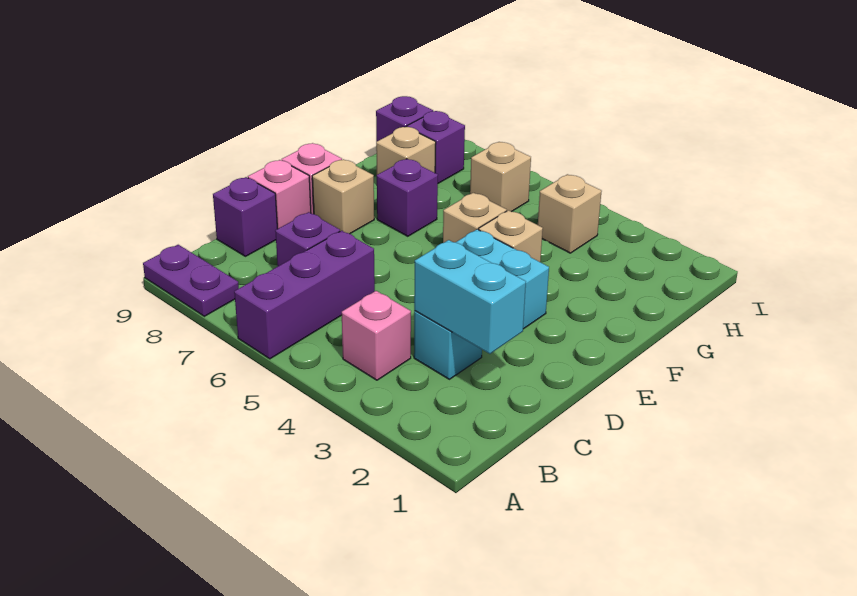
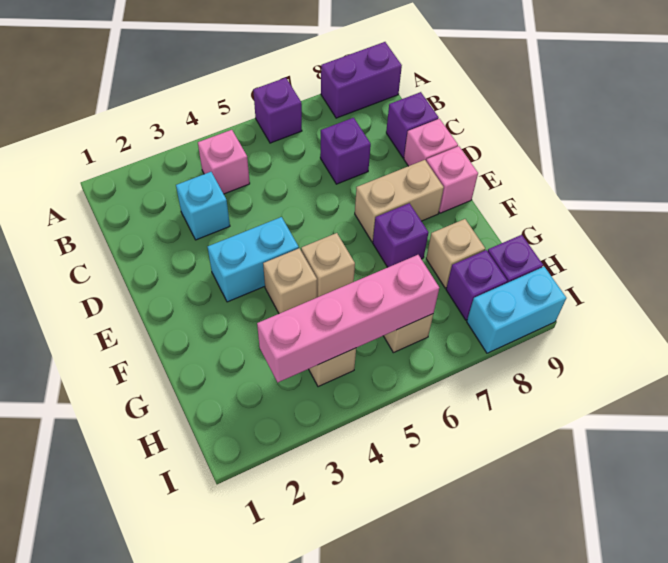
purple brick A6:C6 level 1 -> purple brick A6 level 1
purple plate A8:A9 level 1 -> purple brick A8:A9 level 1
cyan brick C2:C3 level 2 -> cyan brick I8:I9 level 1
tan brick E8 level 1 -> tan brick E7:E8 level 1
none -> pink brick H3:H6 level 2

